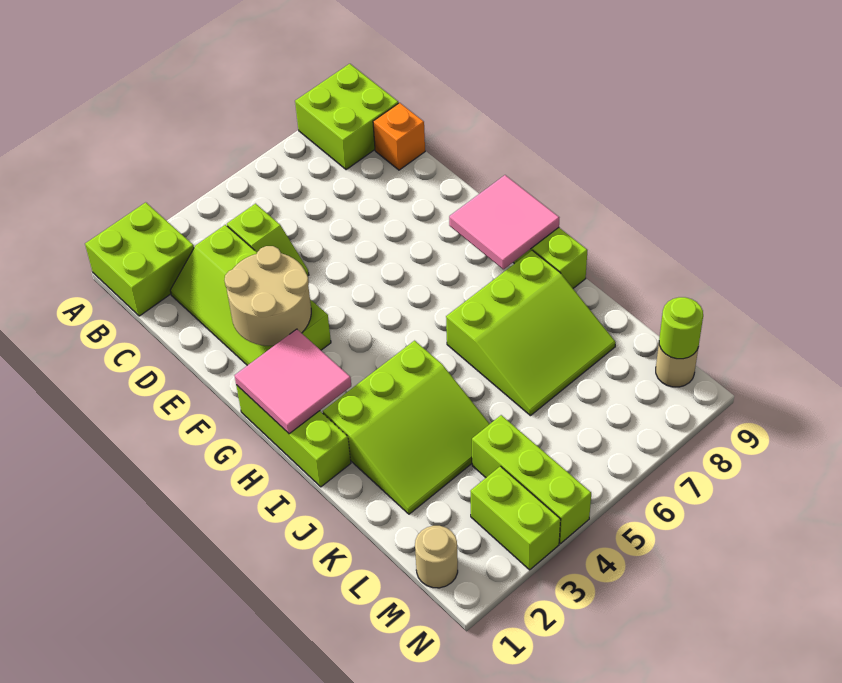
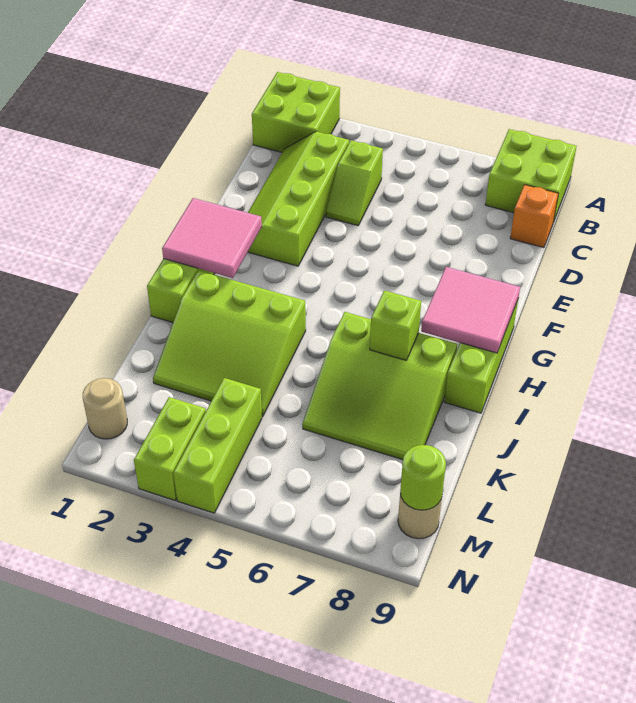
tan round brick E2:F3 level 2 -> none
none -> lime brick I7 level 2

